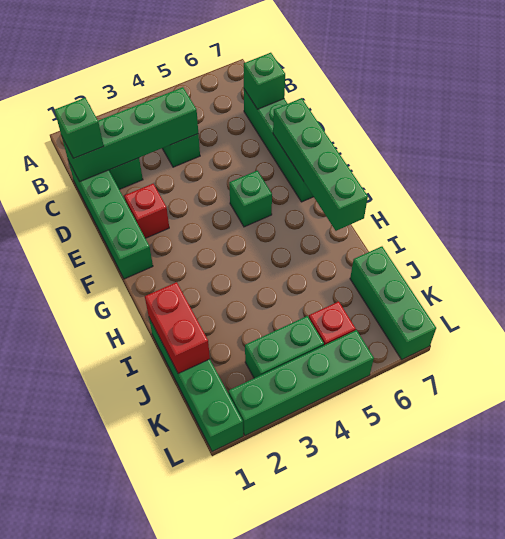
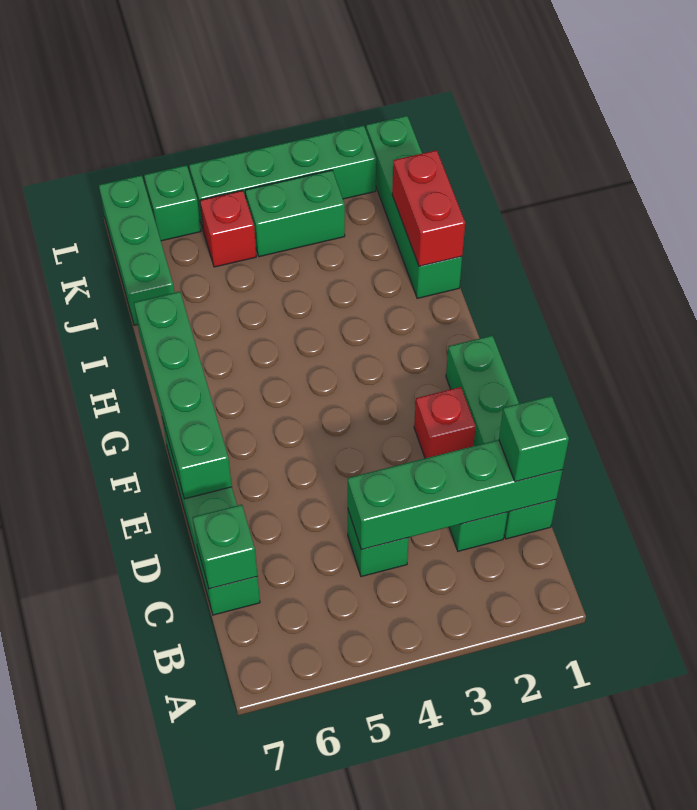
green brick F5 level 1 -> green brick L6 level 1

